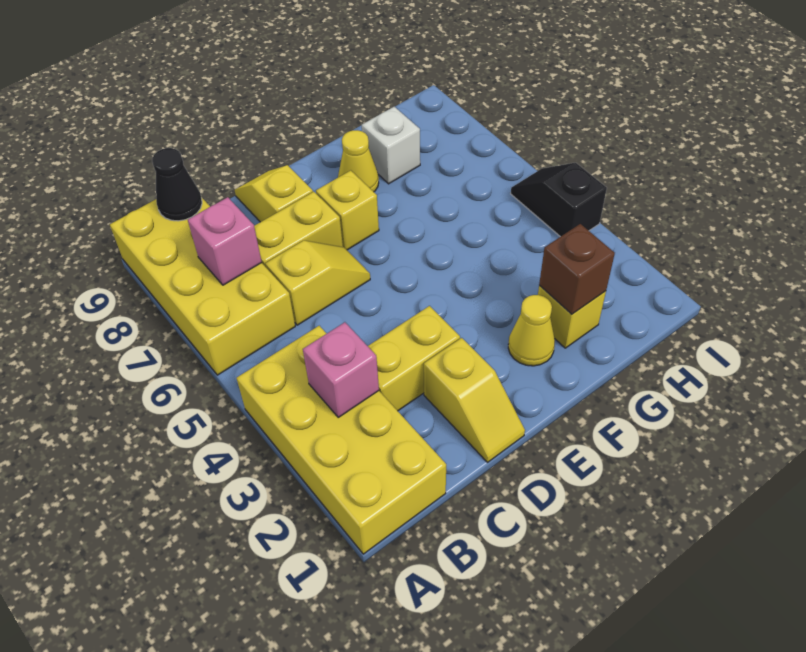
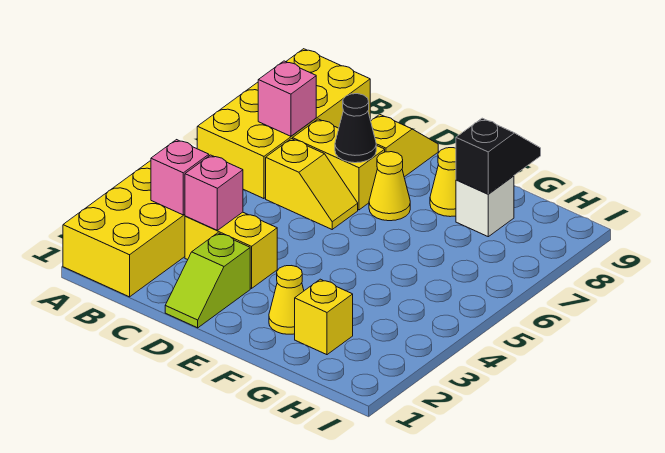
black cone B9 level 2 -> black cone D7 level 2
none -> pink brick C3 level 2
yellow slope D1:D2 level 1 top 2 -> lime slope D1:D2 level 1 top 2
yellow brick E7 level 1 -> yellow cone E7 level 1
brown brick G2 level 2 -> none
black slope I4:I5 level 1 top 4 -> black slope G8:G9 level 2 top 8

